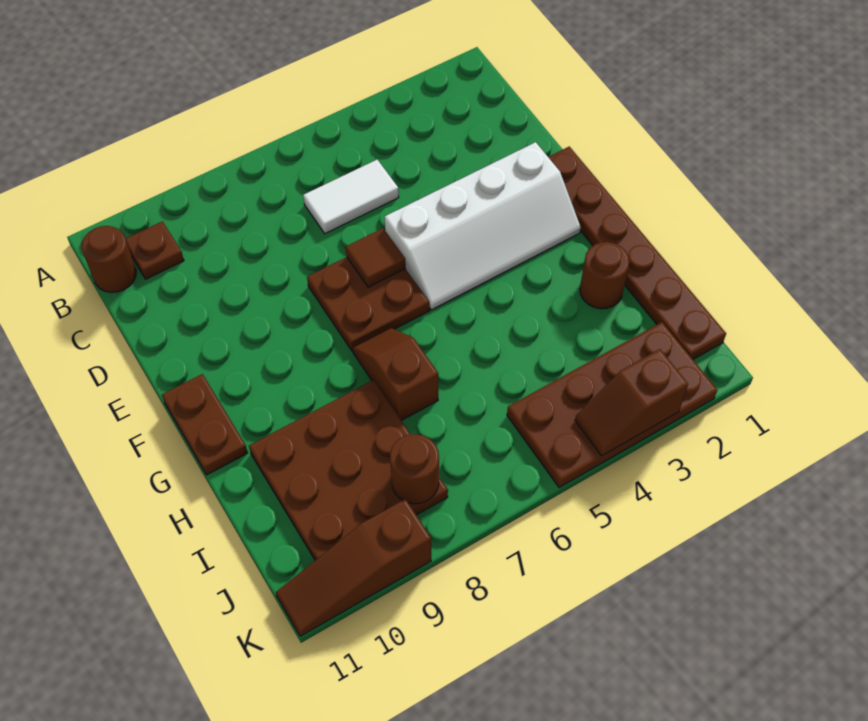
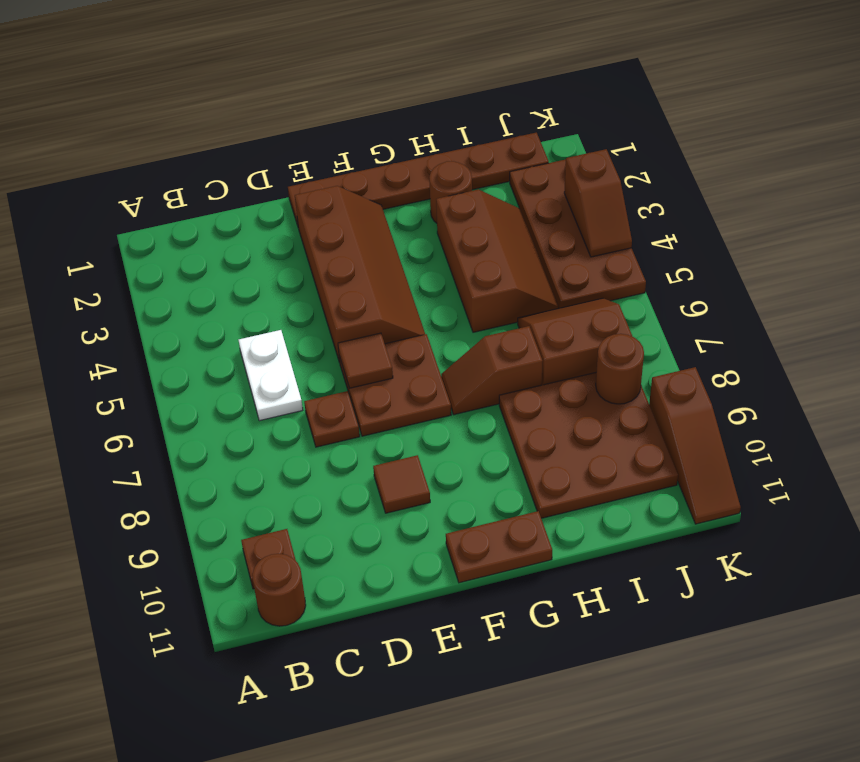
white tile C5:C6 level 1 -> white plate C5:C6 level 1
none -> brown plate D7 level 1
white slope E2:F5 level 1 top E -> brown slope E2:F5 level 1 top E
none -> brown tile E9 level 1
none -> brown slope H3:I5 level 1 top H
none -> brown slope I6:J7 level 1 top 7

